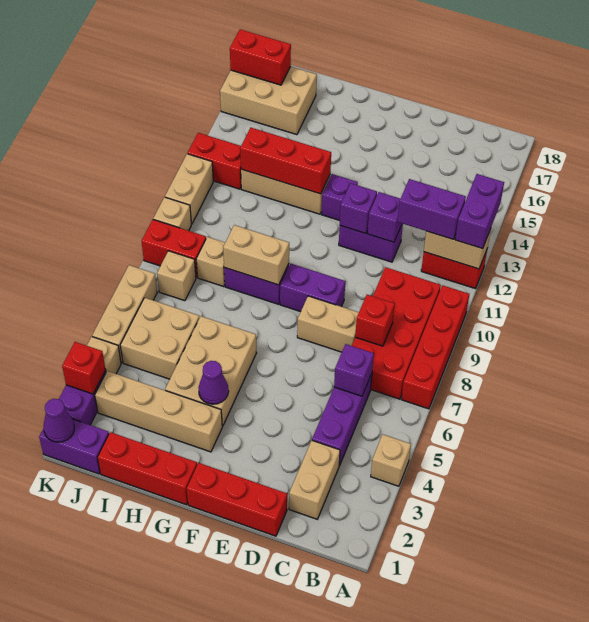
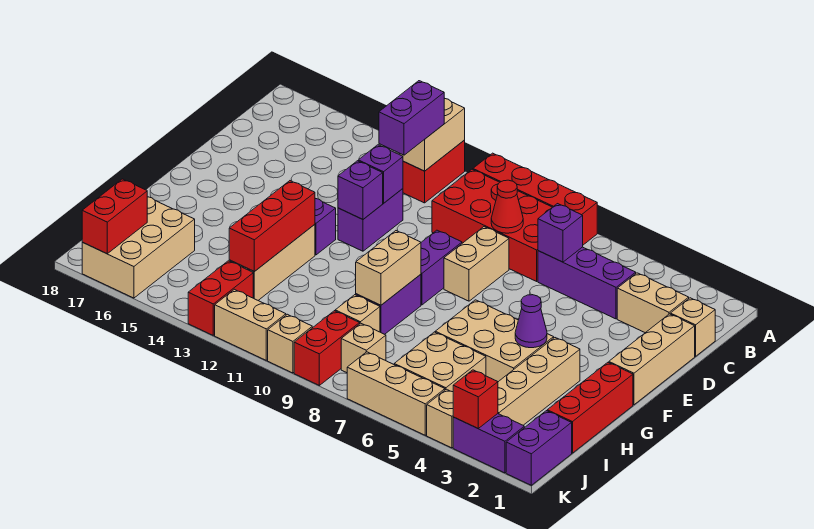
tan brick A4 level 1 -> tan brick C1 level 1
purple brick A12:A13 level 3 -> none
red brick C8 level 2 -> red cone C8 level 2
red brick D1:F1 level 1 -> tan brick D1:F1 level 1
purple cone K1 level 2 -> none

